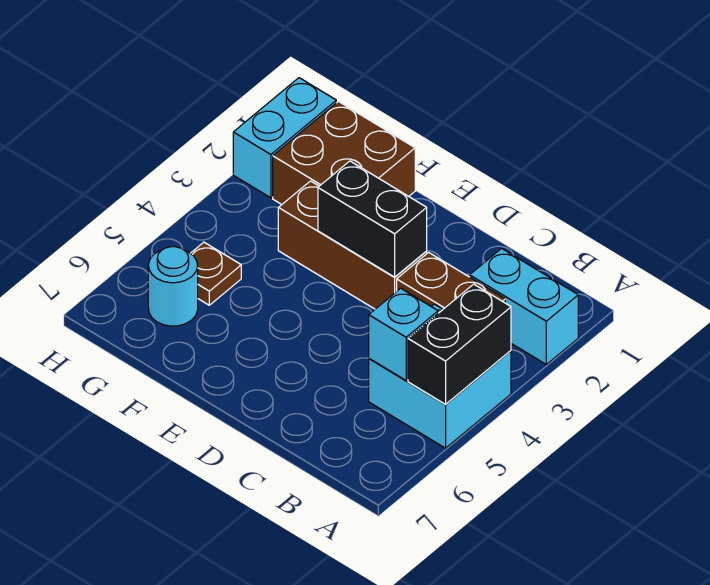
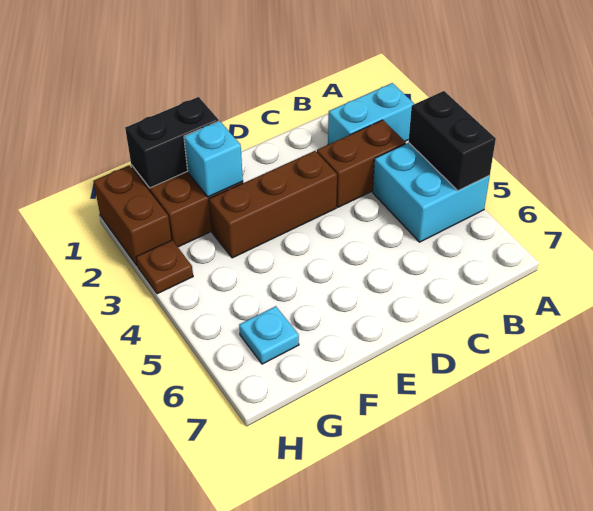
cyan brick B5 level 2 -> cyan brick F2 level 2
black brick D3:E3 level 2 -> black brick F1:G1 level 2
brown plate G5 level 1 -> brown plate H3 level 1
cyan round brick G6 level 1 -> cyan plate G6 level 1
cyan brick H1:H2 level 1 -> brown brick H1:H2 level 1

